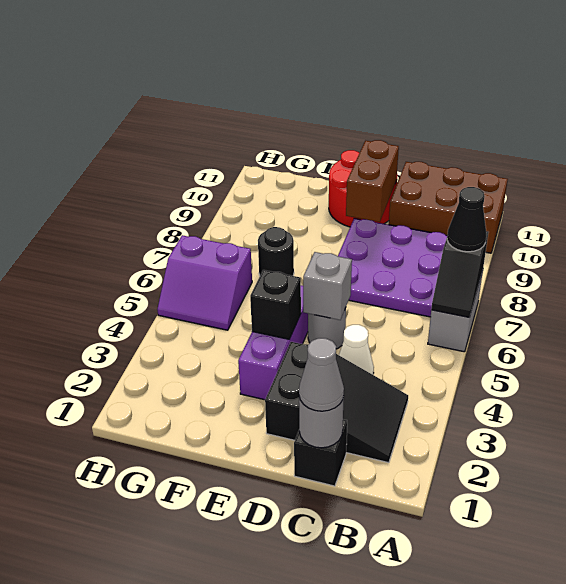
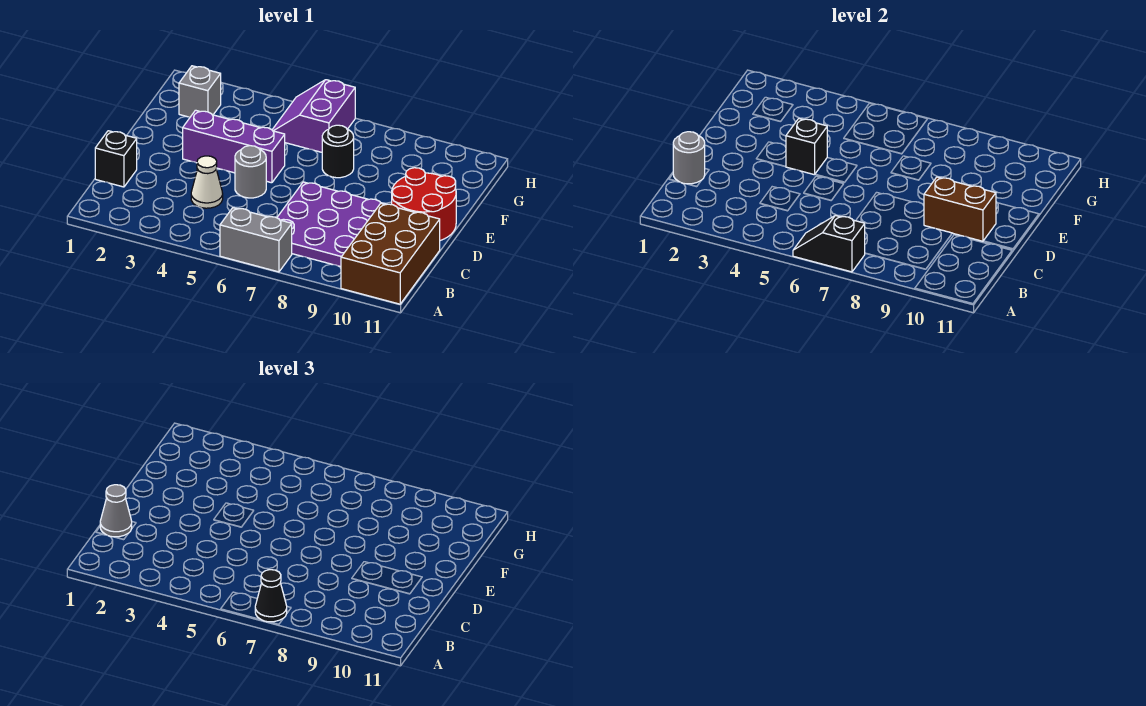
black slope B2:D3 level 1 top D -> none
grey brick D5 level 2 -> grey brick G2 level 1

